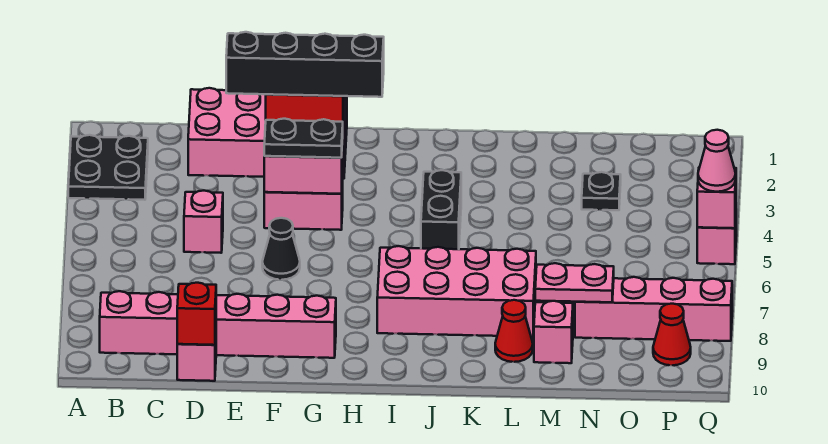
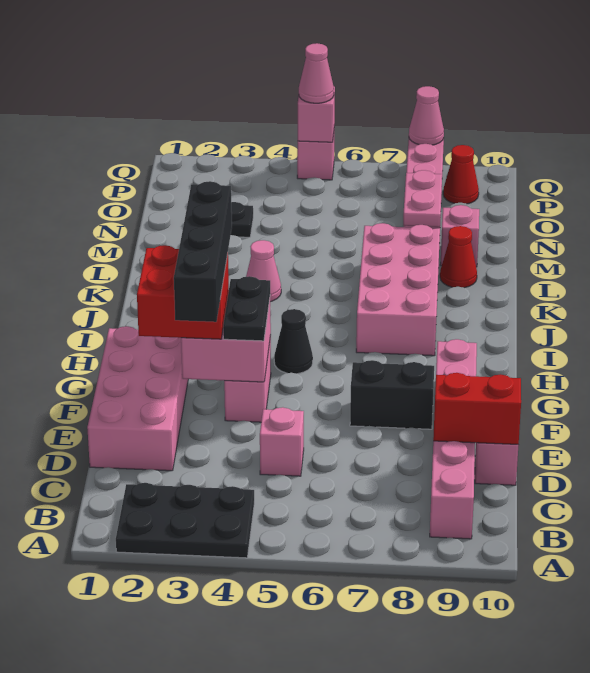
black plate A2:B3 level 1 -> black plate A2:B4 level 1
red brick D10 level 2 -> red brick D9:D10 level 2
black cone F6 level 1 -> black cone H5 level 1
black brick J4:J5 level 1 -> black brick F7:F8 level 1
none -> pink cone K4 level 1
none -> pink cone Q8 level 2

